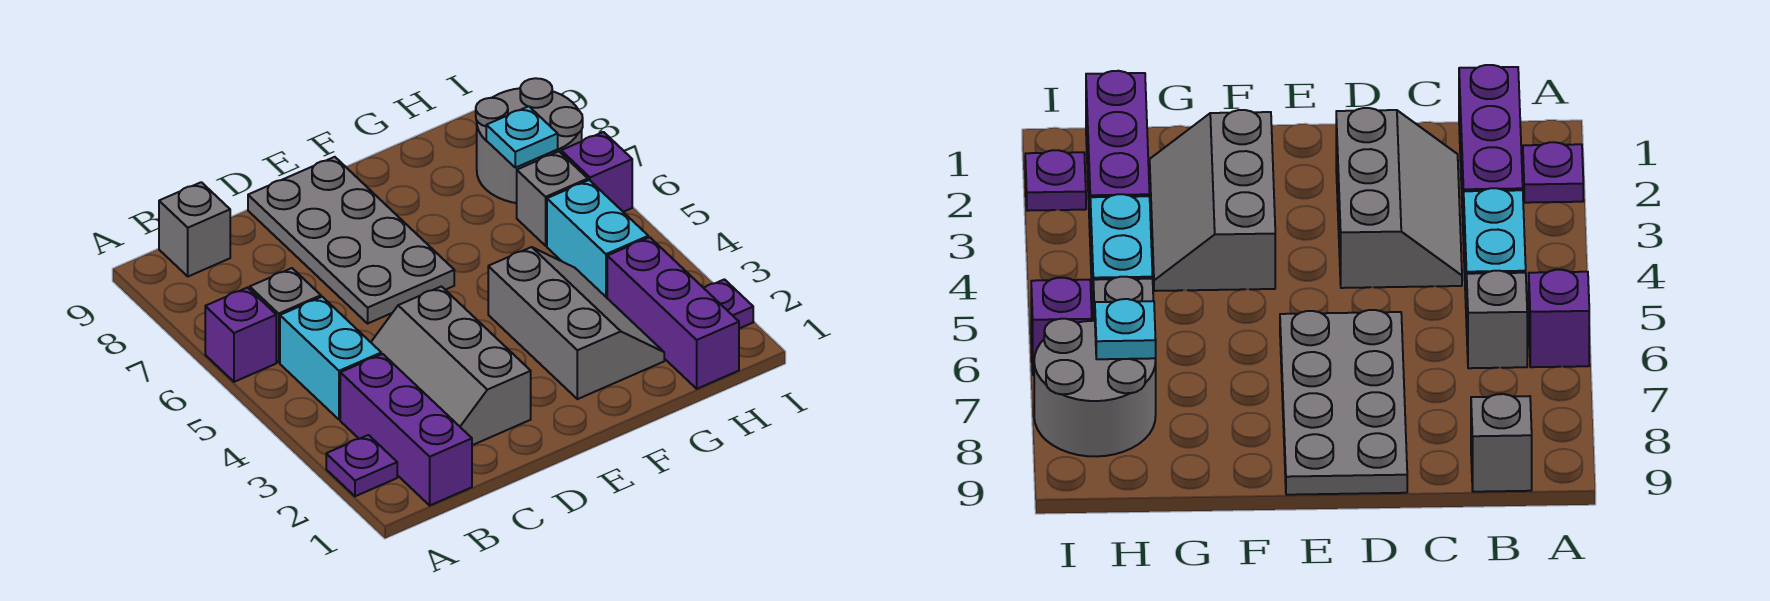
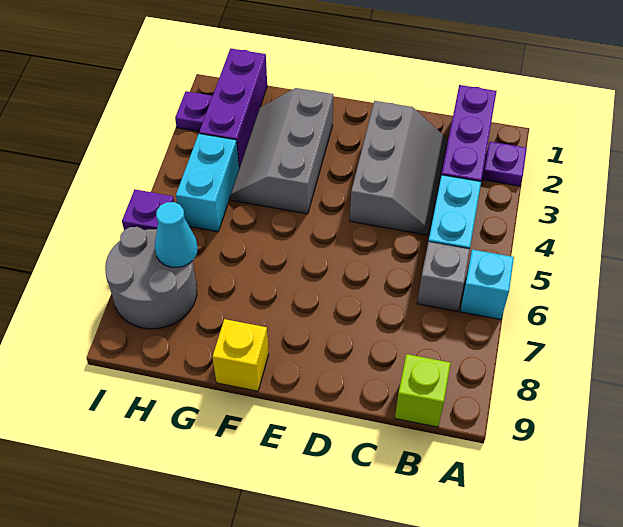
purple brick A6 level 1 -> cyan brick A6 level 1
grey brick B9 level 1 -> lime brick B9 level 1
grey plate D6:E9 level 1 -> none
none -> yellow brick F9 level 1
grey brick H6 level 1 -> none
cyan plate H7 level 2 -> cyan cone H7 level 2

